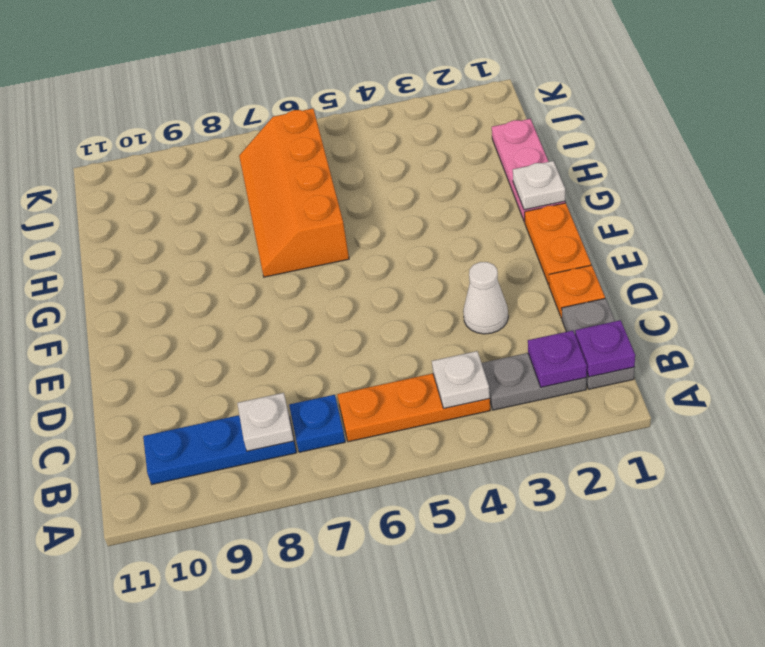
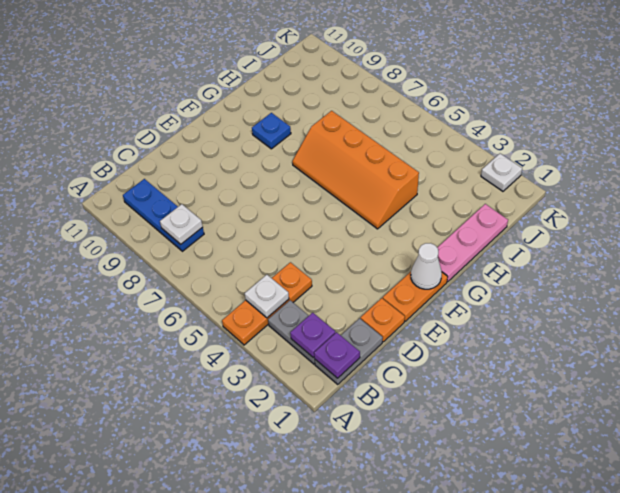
orange plate B4:B6 level 1 -> orange plate A4:C4 level 1
blue plate B7 level 1 -> blue plate G9 level 1
white cone D3 level 1 -> white cone F1 level 2
white plate G1 level 2 -> white plate K2 level 1
orange slope G6:J7 level 1 top 6 -> orange slope G4:H7 level 1 top H

